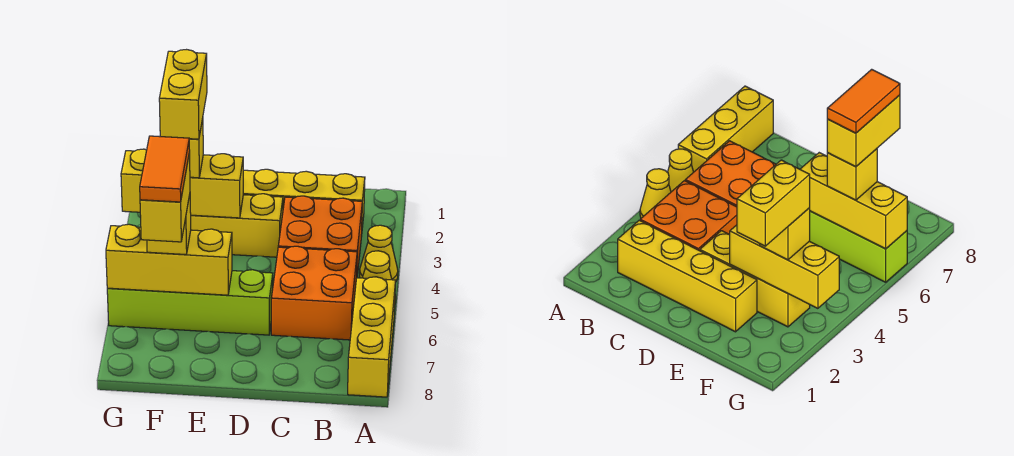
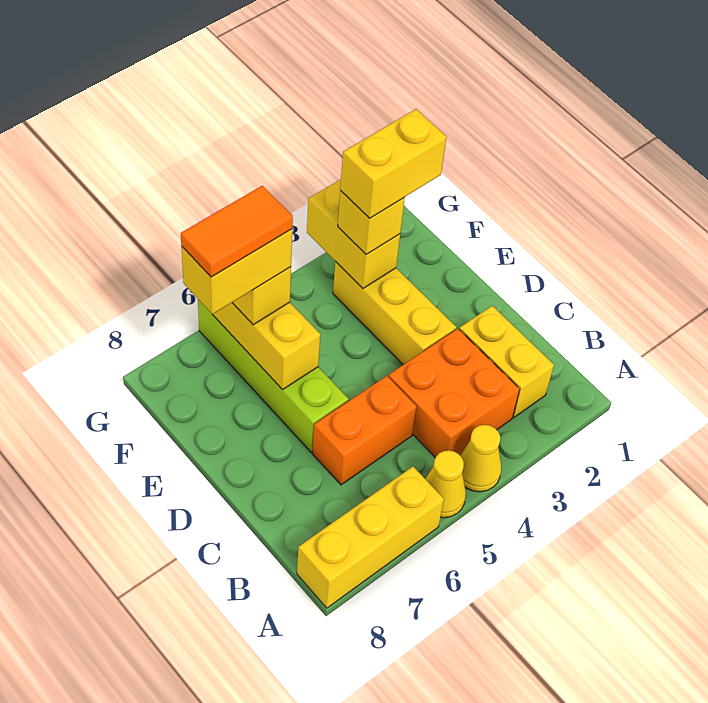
yellow brick B2:E2 level 1 -> yellow brick B2:C2 level 1
orange brick B5:C6 level 1 -> orange brick C5:C6 level 1
yellow brick E3:G3 level 2 -> yellow brick F3:G3 level 2

